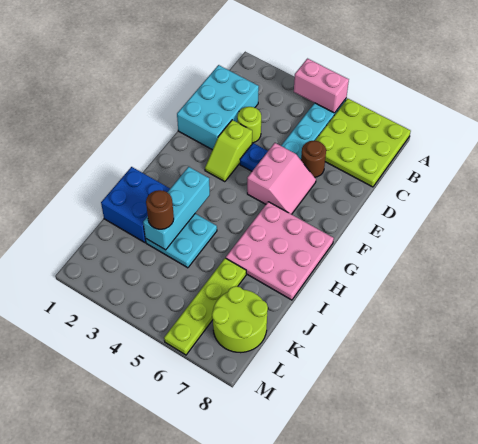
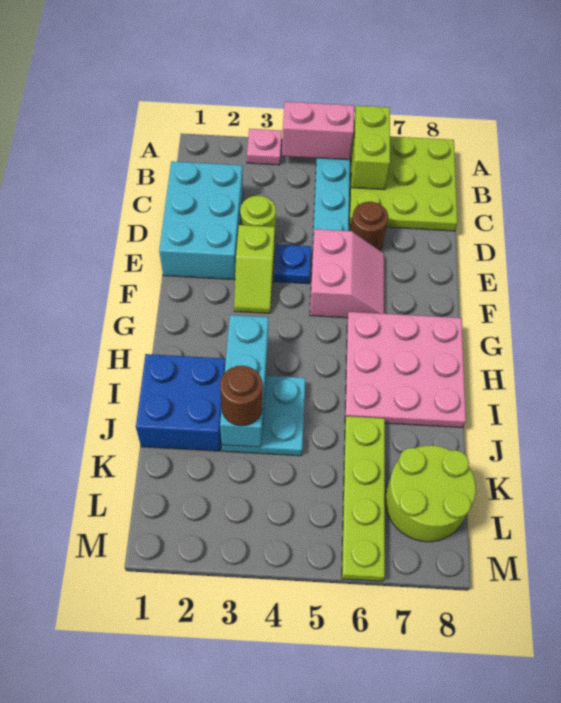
none -> pink plate A3 level 1
none -> lime brick A6:B6 level 2

